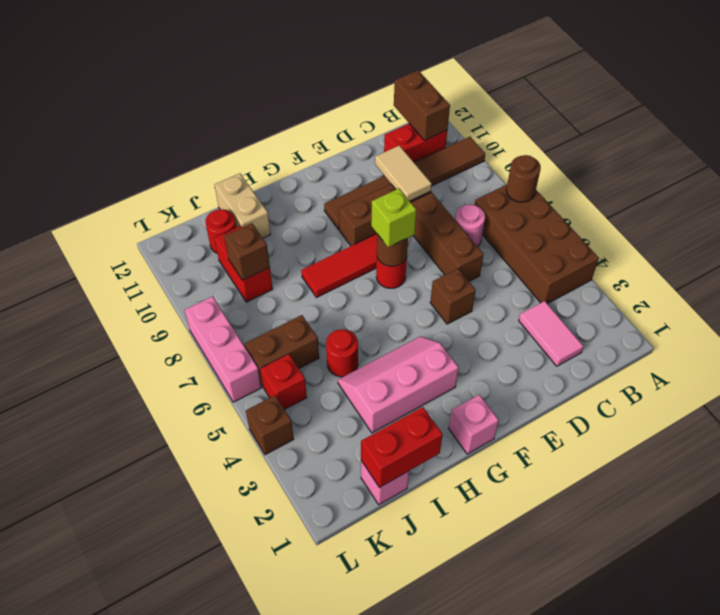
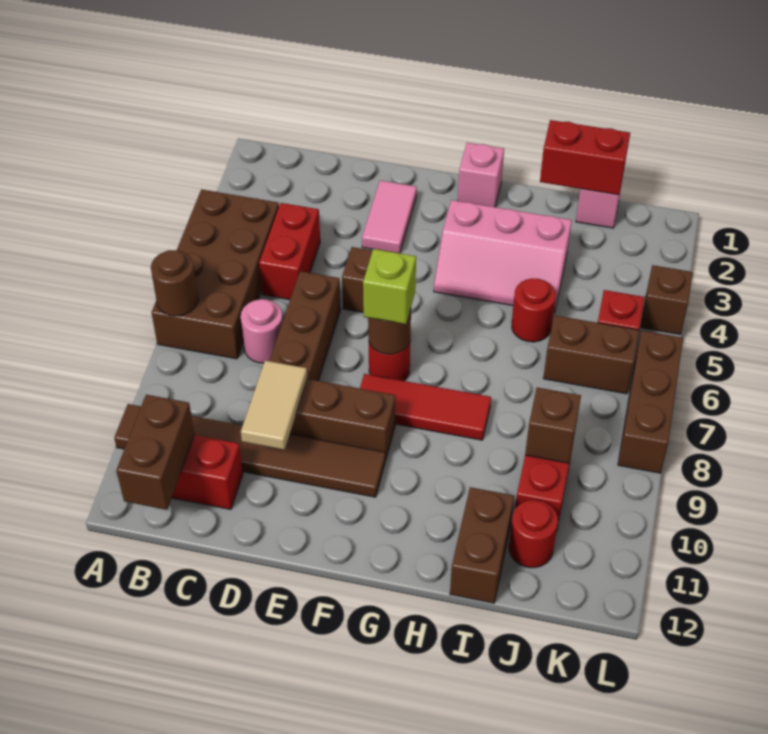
pink tile C2:C3 level 1 -> pink tile E2:E3 level 1
none -> red brick C4:C5 level 1
tan brick I11:I12 level 1 -> brown brick I11:I12 level 1
pink brick L6:L8 level 1 -> brown brick L6:L8 level 1

